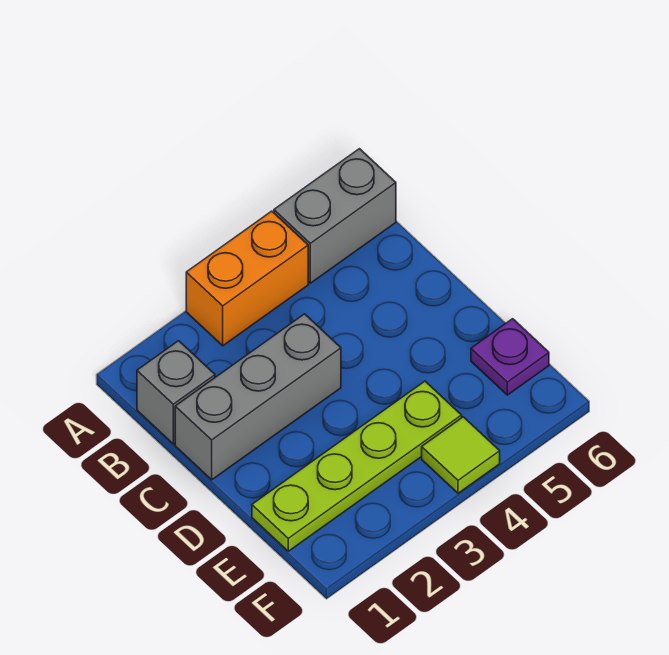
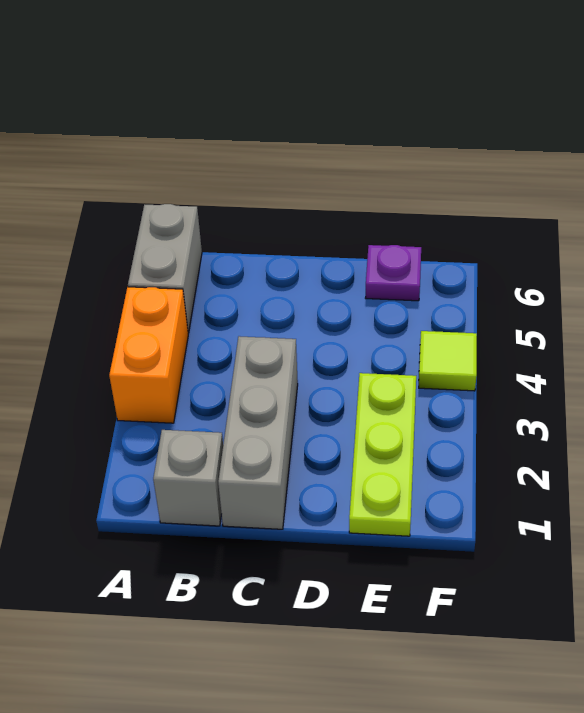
lime plate E1:E4 level 1 -> lime plate E1:E3 level 1

